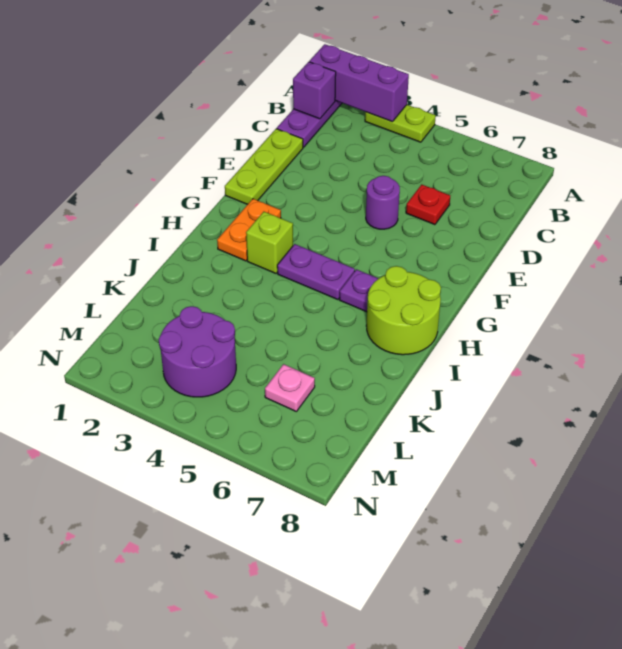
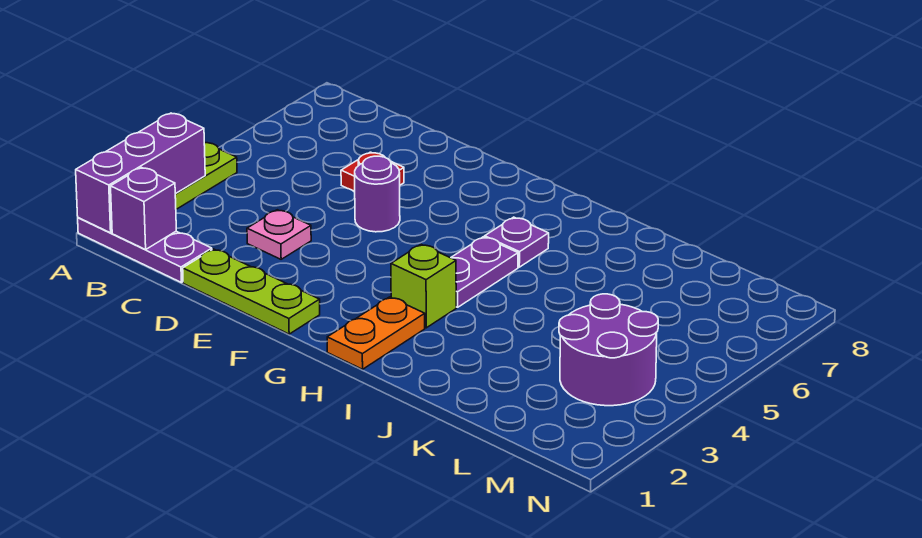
orange plate G2:H2 level 1 -> orange plate H1:H2 level 1
lime round brick H7:I8 level 1 -> none
pink plate L6 level 1 -> pink plate D3 level 1

